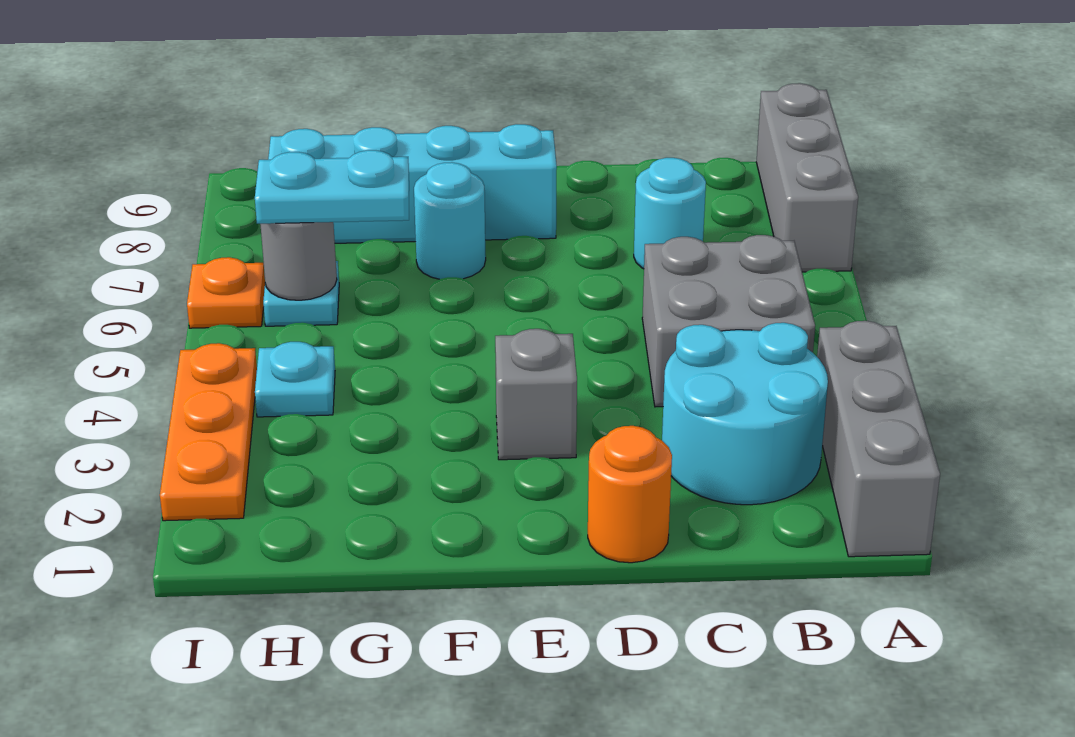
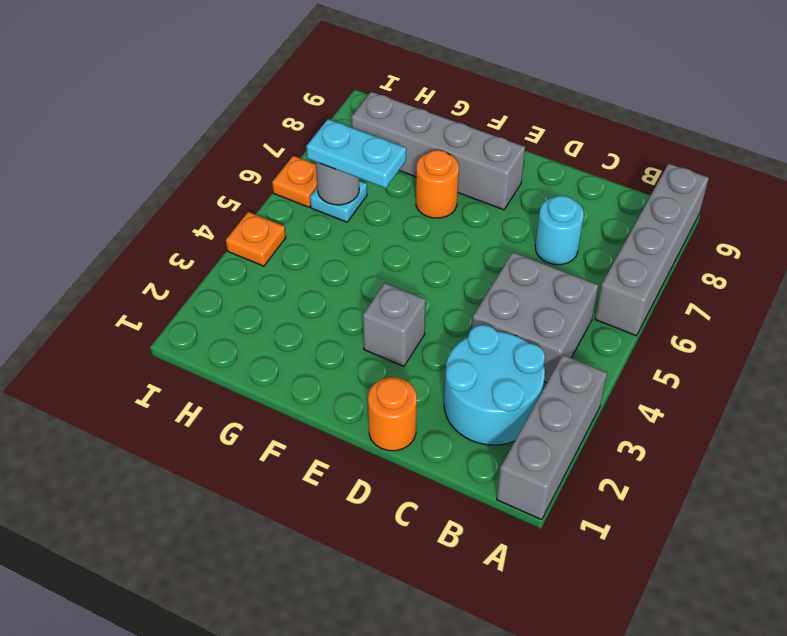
grey brick A7:A9 level 1 -> grey brick A6:A9 level 1
cyan brick E8:H8 level 1 -> grey brick E8:H8 level 1
cyan round brick F7 level 1 -> orange round brick F7 level 1
cyan plate H4 level 1 -> none
orange plate I2:I4 level 1 -> orange plate I4 level 1

